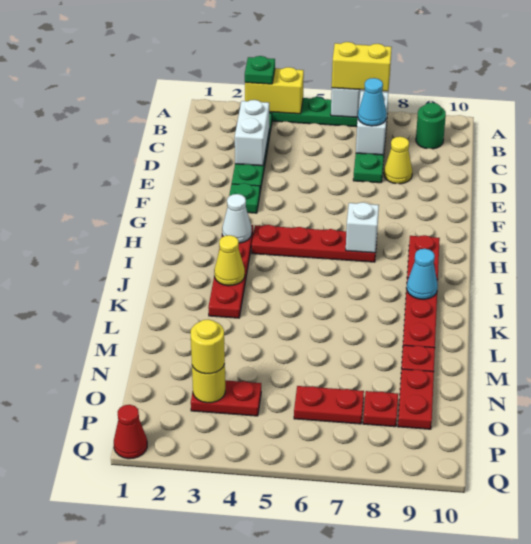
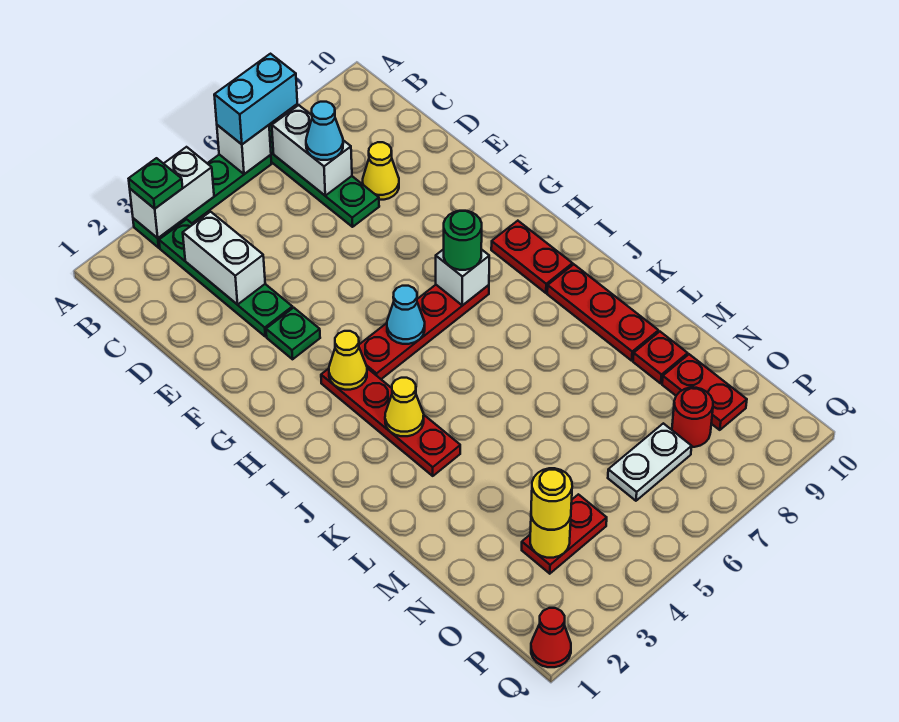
yellow brick A3:A4 level 2 -> white brick A3:A4 level 2
yellow brick A6:A7 level 3 -> cyan brick A6:A7 level 3
green round brick B9 level 1 -> green round brick H7 level 3
white cone H3 level 2 -> yellow cone H3 level 2
cyan cone J9 level 2 -> cyan cone H5 level 2
red plate O6:O7 level 1 -> white plate O6:O7 level 1
red plate O8 level 1 -> red round brick O8 level 1

